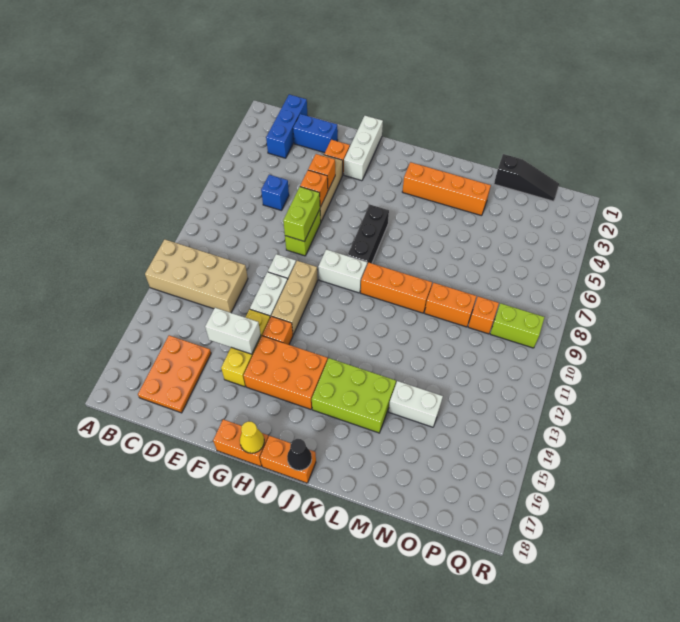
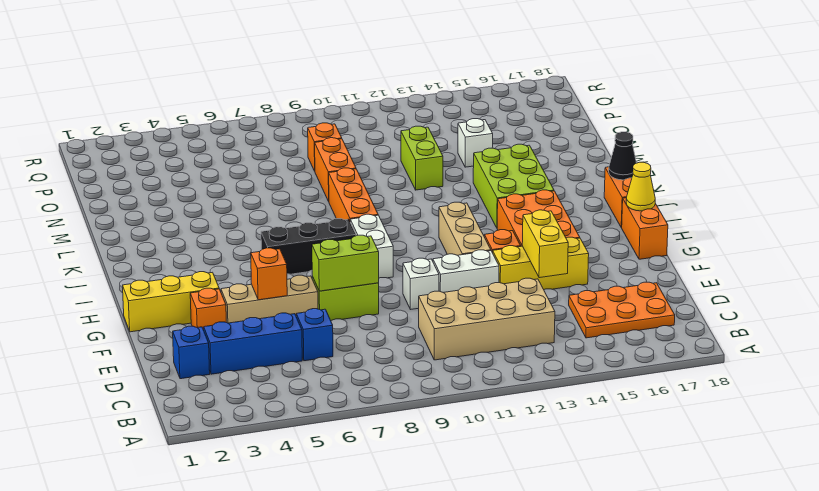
tan brick A11:D12 level 1 -> tan brick C10:D13 level 1
blue brick C1:C3 level 1 -> blue brick D3:D5 level 1
blue brick D2:E2 level 1 -> blue brick D2 level 1
white brick E14:F14 level 2 -> yellow brick E14:F14 level 2
orange brick F6 level 2 -> none
white brick G1:G3 level 1 -> yellow brick G1:G3 level 1
tan brick G10:G12 level 1 -> tan brick G12:I12 level 1
orange brick J3:M3 level 1 -> none
white brick M14:N14 level 1 -> white brick N14 level 1
black slope N1:P1 level 1 top N -> none
lime brick P9:Q9 level 1 -> lime brick M12:N12 level 1

